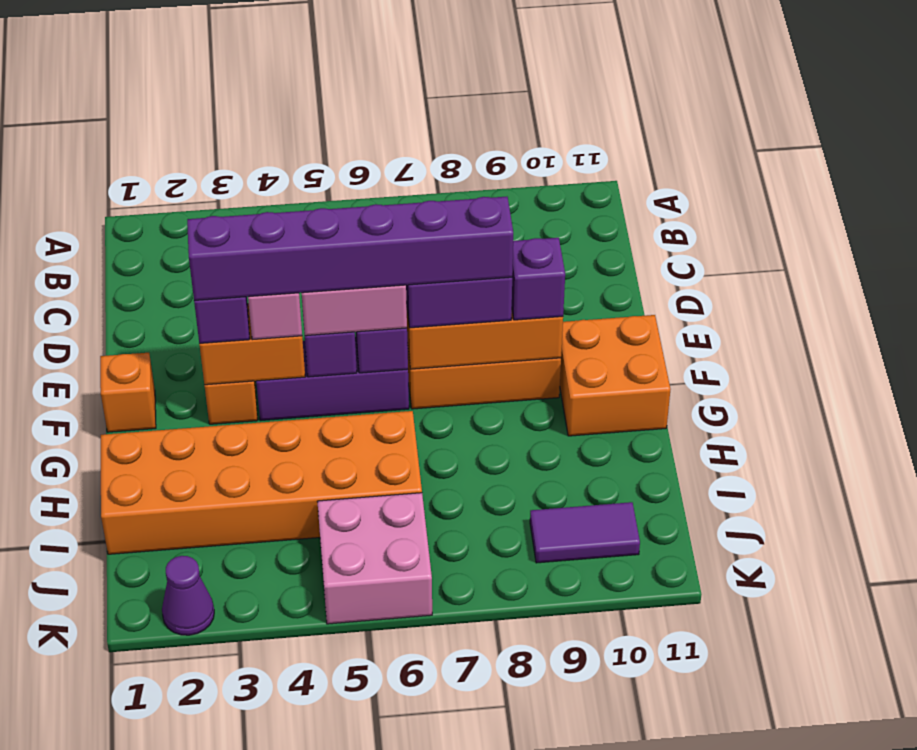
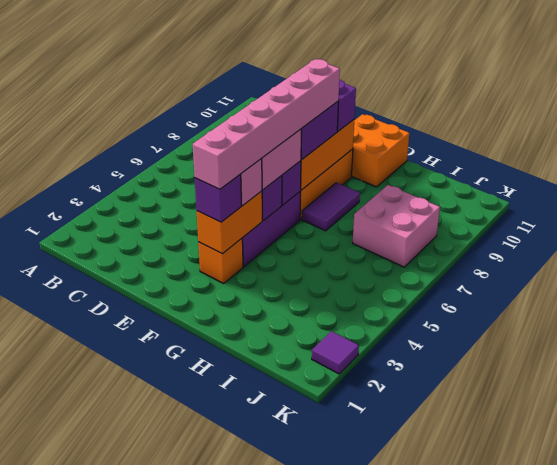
orange brick F1 level 1 -> none
purple brick F3:F8 level 4 -> pink brick F3:F8 level 4
orange brick H1:I6 level 1 -> none
pink brick J5:K6 level 1 -> pink brick I7:J8 level 1
purple tile J9:J10 level 1 -> purple tile G7:G8 level 1
purple cone K2 level 1 -> purple tile K2 level 1

